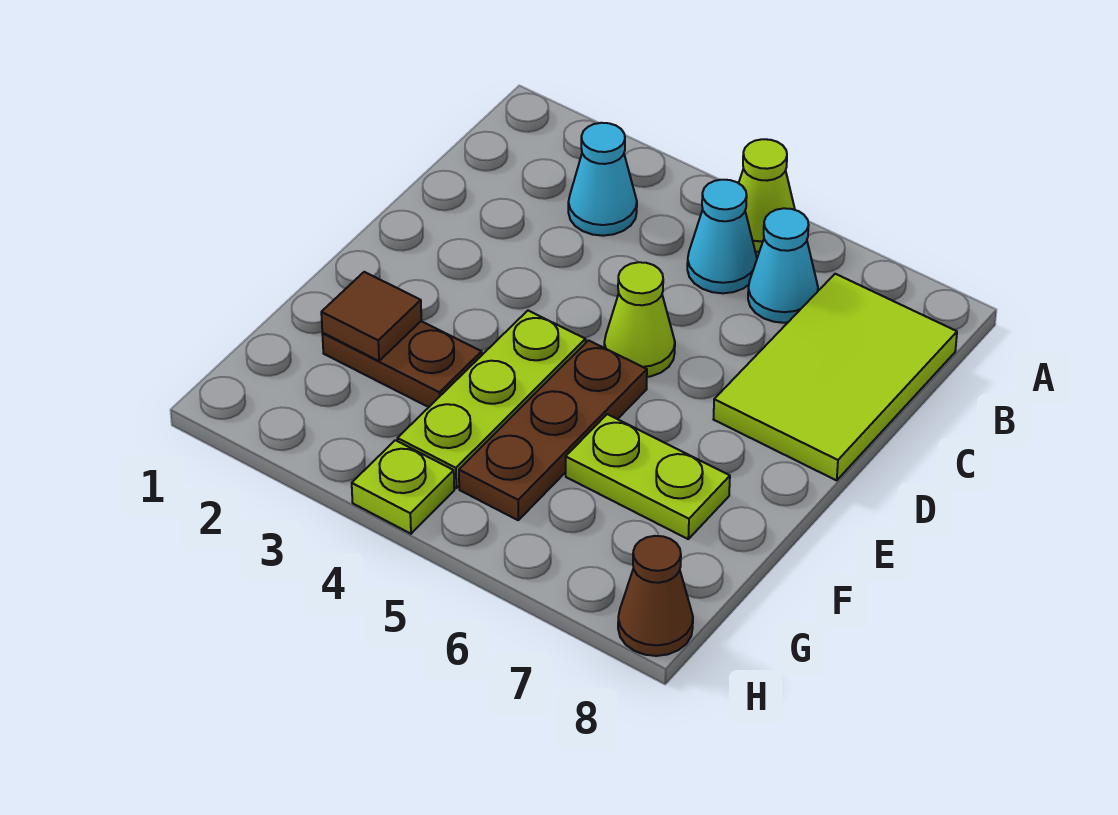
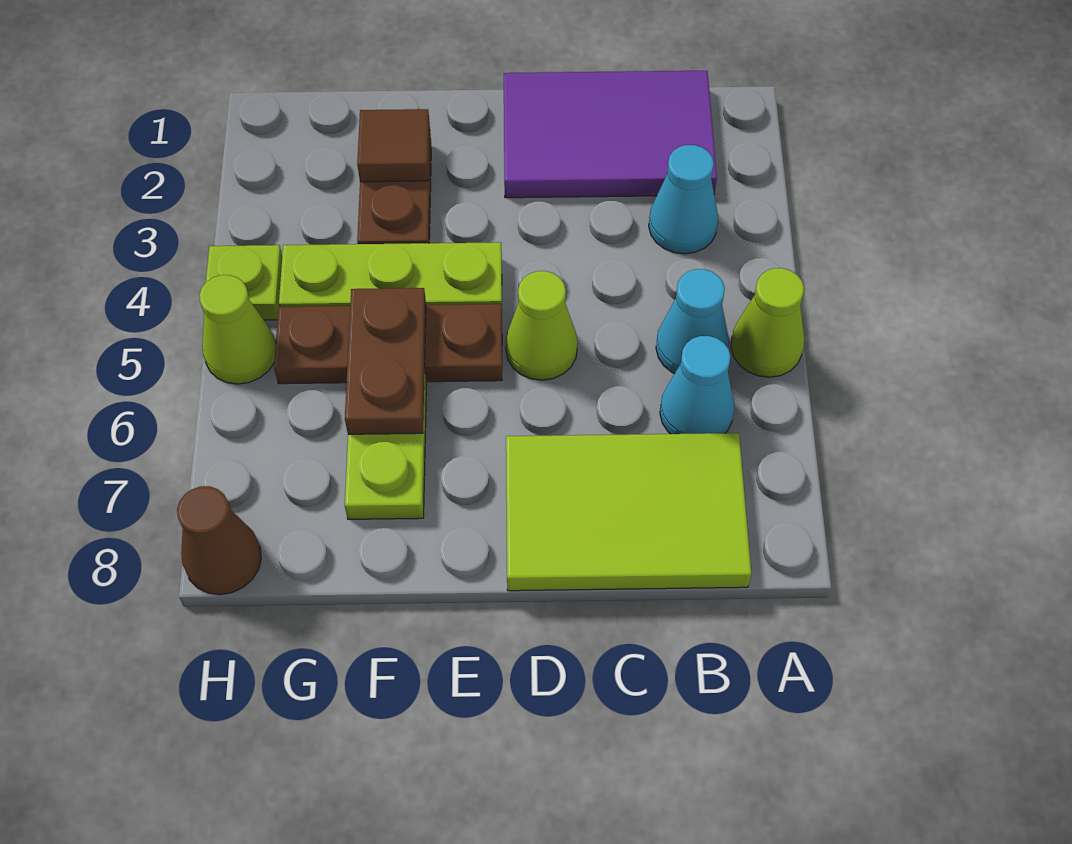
none -> purple tile B1:D2 level 1
none -> brown plate F5:F6 level 2
none -> lime cone H5 level 1

